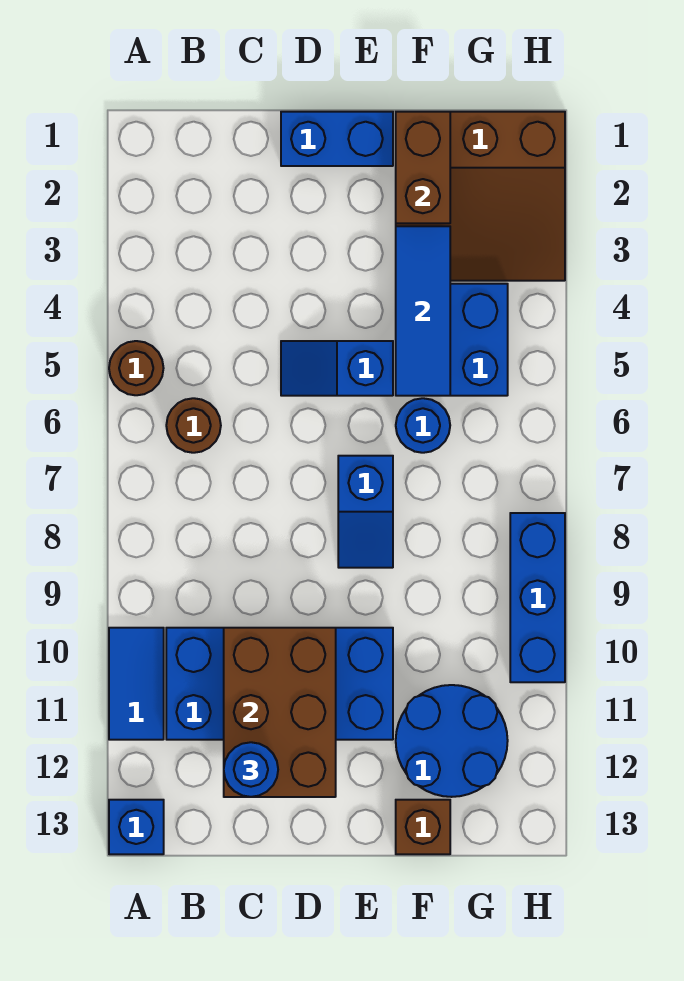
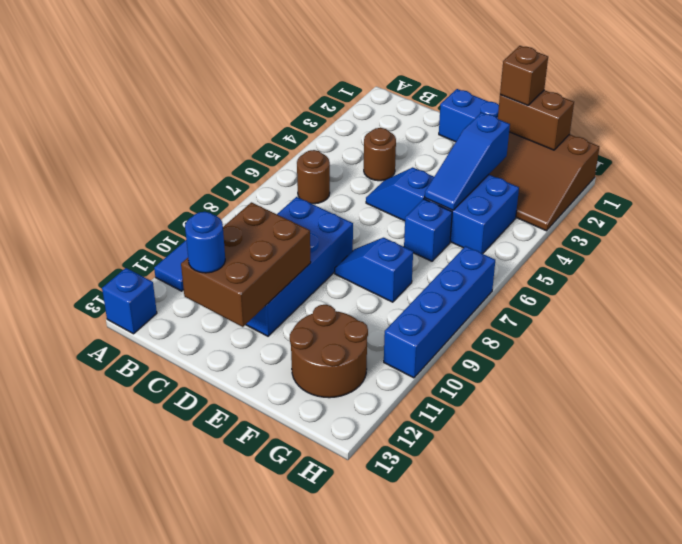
brown round brick A5 level 1 -> brown round brick C4 level 1
blue brick B10:E11 level 1 -> blue brick C8:D11 level 1
blue slope E7:E8 level 1 top 7 -> blue slope E8:F8 level 1 top F
brown brick F1:F2 level 2 -> brown brick F1:G1 level 2
blue tile F3:F5 level 2 -> blue slope F3:F5 level 2 top 3
blue round brick F6 level 1 -> blue brick F6 level 1
blue round brick F11:G12 level 1 -> brown round brick F11:G12 level 1
brown brick F13 level 1 -> brown brick F1 level 3
blue brick H8:H10 level 1 -> blue brick H7:H10 level 1

